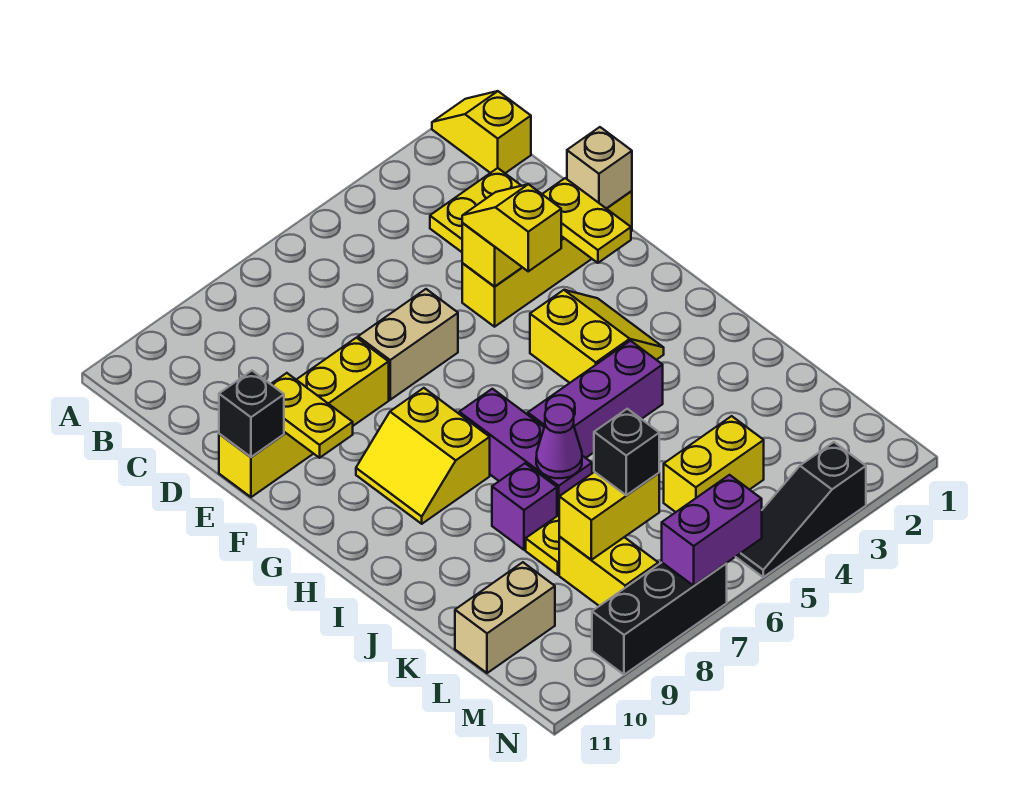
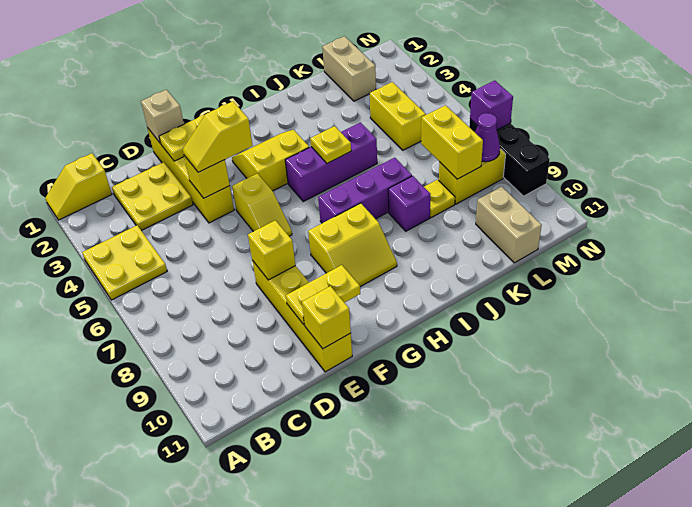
none -> yellow plate A4:B5 level 1
tan brick E6:E7 level 1 -> tan brick L1:L2 level 1
none -> yellow brick E8 level 2
black brick E11 level 2 -> yellow brick E11 level 2
none -> yellow slope F5:F6 level 1 top 5
purple brick I4:I6 level 1 -> purple brick H5:J5 level 1
none -> yellow plate I5 level 2
purple cone J7 level 2 -> purple cone M8 level 2
black brick L7 level 3 -> none
black slope N3:N5 level 1 top 3 -> none
purple brick N6:N7 level 2 -> purple brick N7 level 2

